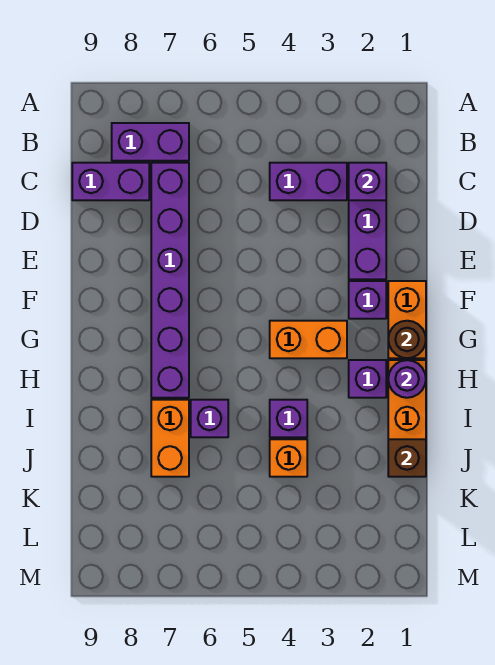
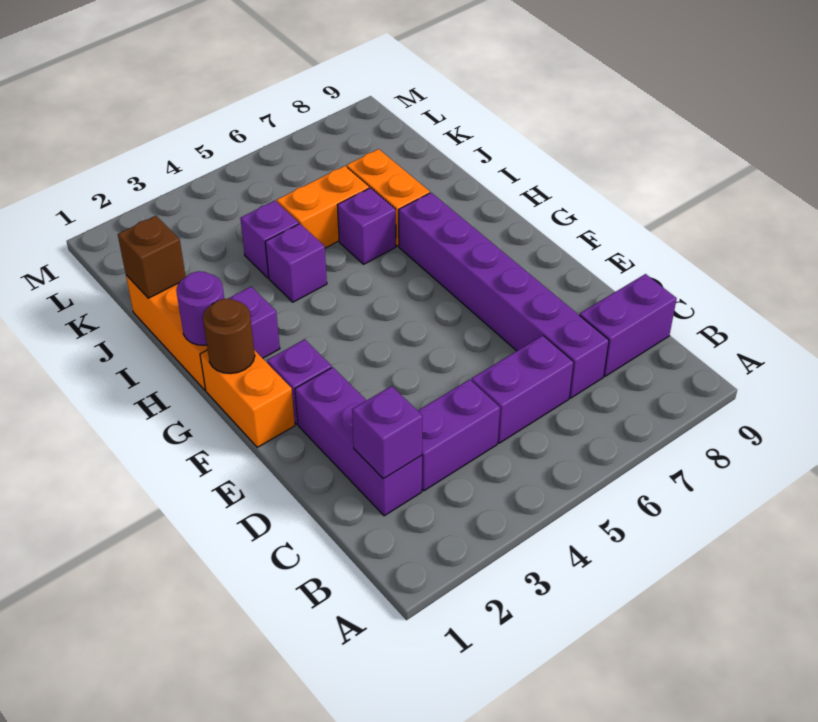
purple brick B7:B8 level 1 -> purple brick C5:C6 level 1
orange brick G3:G4 level 1 -> orange brick J5:J6 level 1
orange brick J4 level 1 -> purple brick J4 level 1

